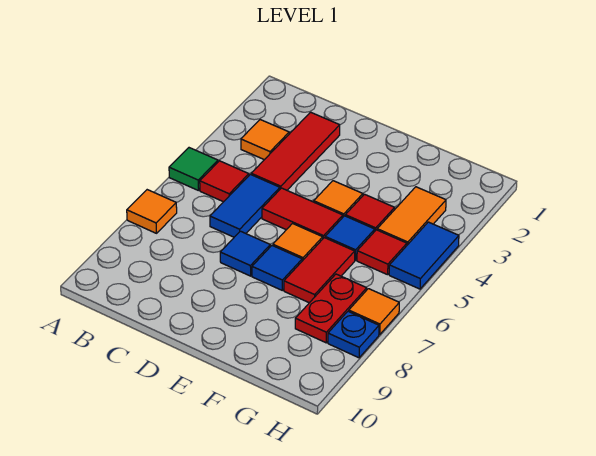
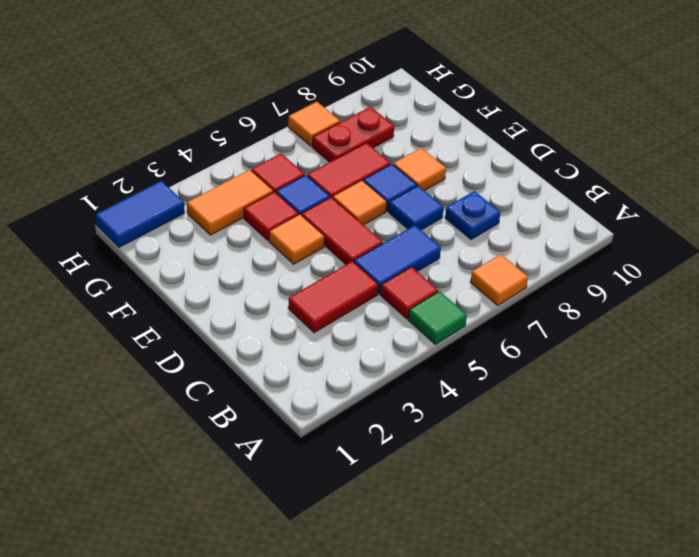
orange tile B3 level 1 -> orange tile E8 level 1
red tile C2:C4 level 1 -> red tile C3:C4 level 1
blue tile H4:H5 level 1 -> blue tile H1:H2 level 1
blue plate H8 level 1 -> blue plate C8 level 1

